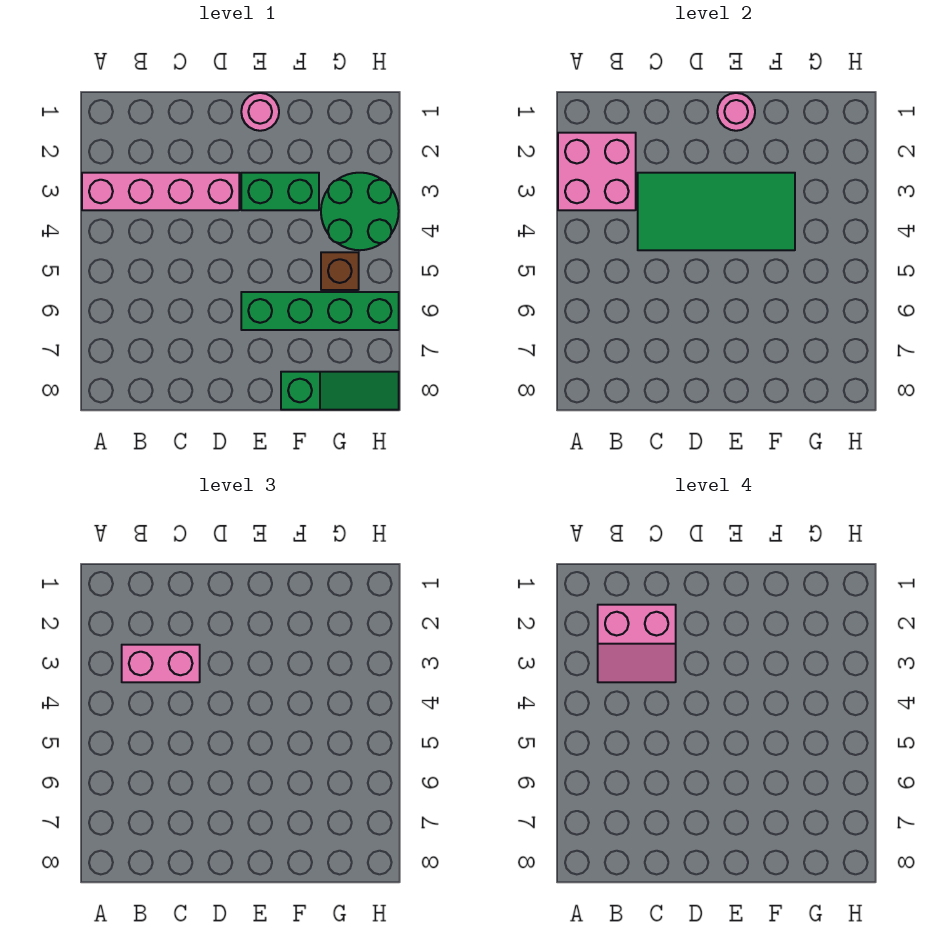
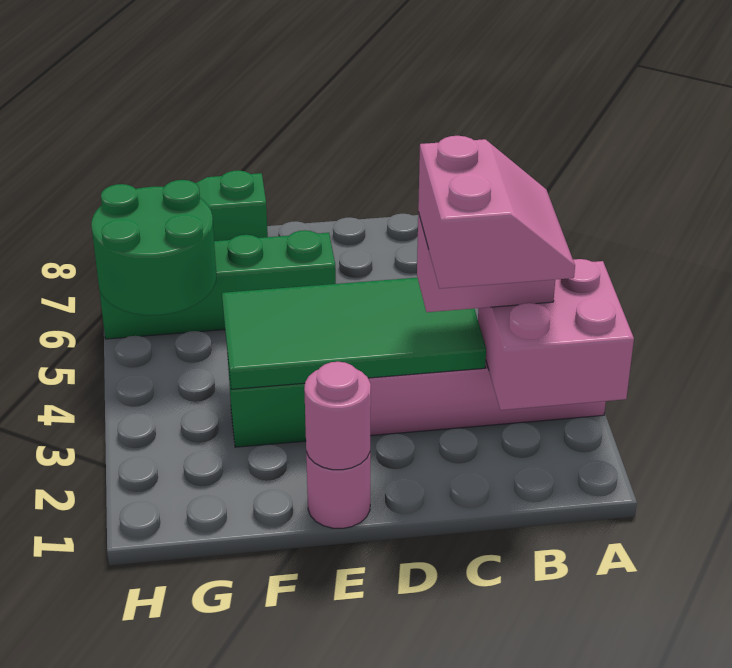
pink slope B2:C3 level 4 top 2 -> pink slope B2:C3 level 4 top C
green round brick G3:H4 level 1 -> green round brick G5:H6 level 2
brown brick G5 level 1 -> none

